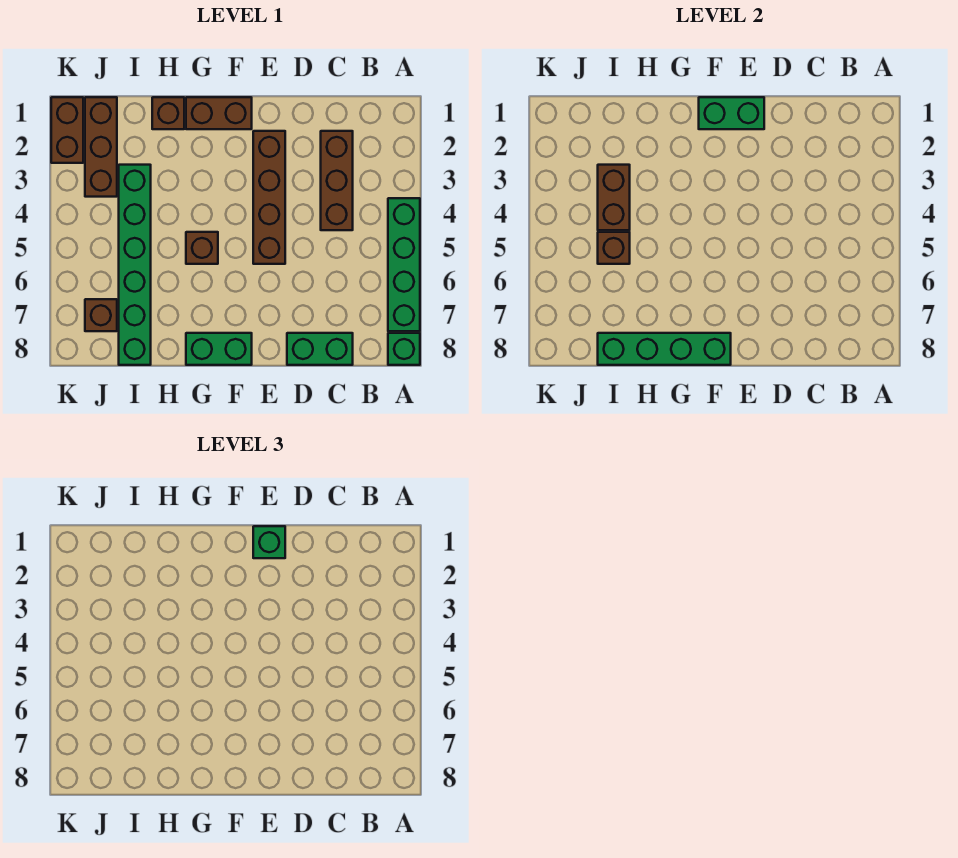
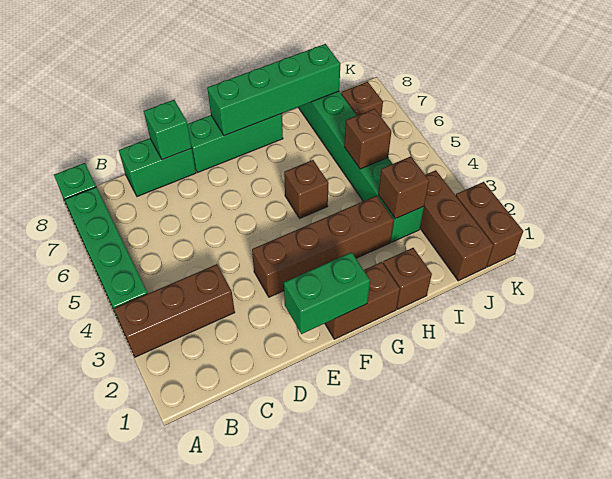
brown brick C2:C4 level 1 -> brown brick A3:C3 level 1
green brick E1 level 3 -> green brick D8 level 2
brown brick E2:E5 level 1 -> brown brick E3:H3 level 1
green brick F8:G8 level 1 -> green brick E8:G8 level 1
brown brick I3:I4 level 2 -> brown brick I3 level 2

